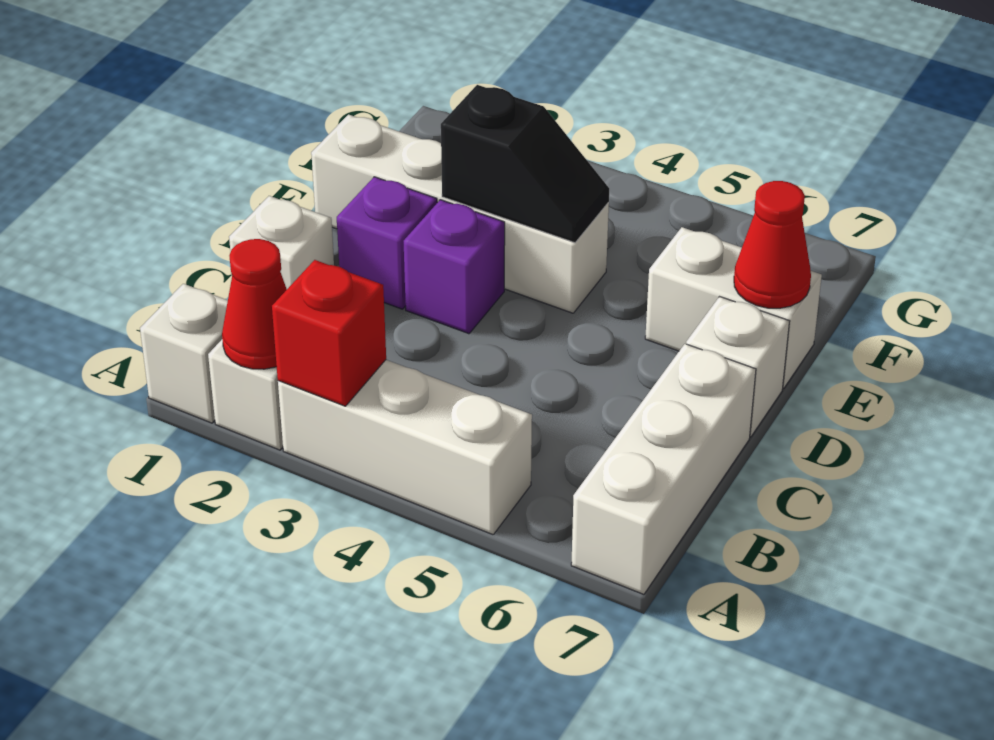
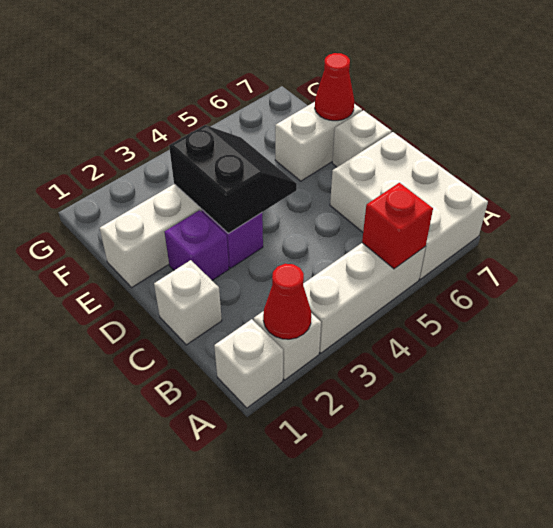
red brick A3 level 2 -> red brick A5 level 2
white brick A7:C7 level 1 -> white brick A6:C7 level 1
black slope E3:E4 level 2 top 3 -> black slope D3:E4 level 2 top 3

